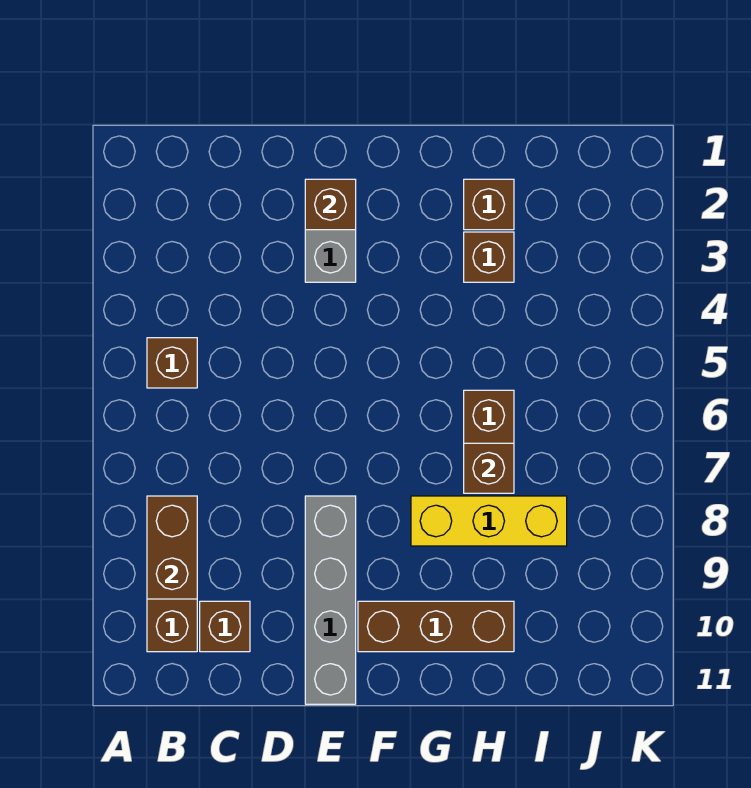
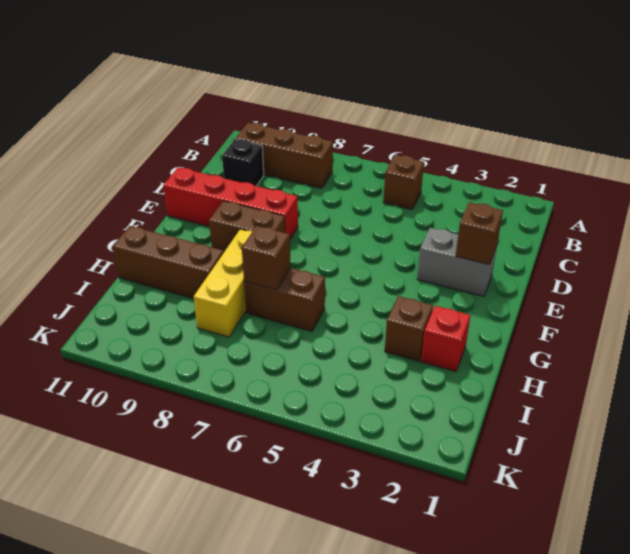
brown brick B8:B9 level 2 -> brown brick F8:F9 level 1
brown brick C10 level 1 -> black brick C10 level 1
grey brick E8:E11 level 1 -> red brick E8:E11 level 1
brown brick F10:H10 level 1 -> brown brick H9:H11 level 1
brown brick H2 level 1 -> red brick H2 level 1

